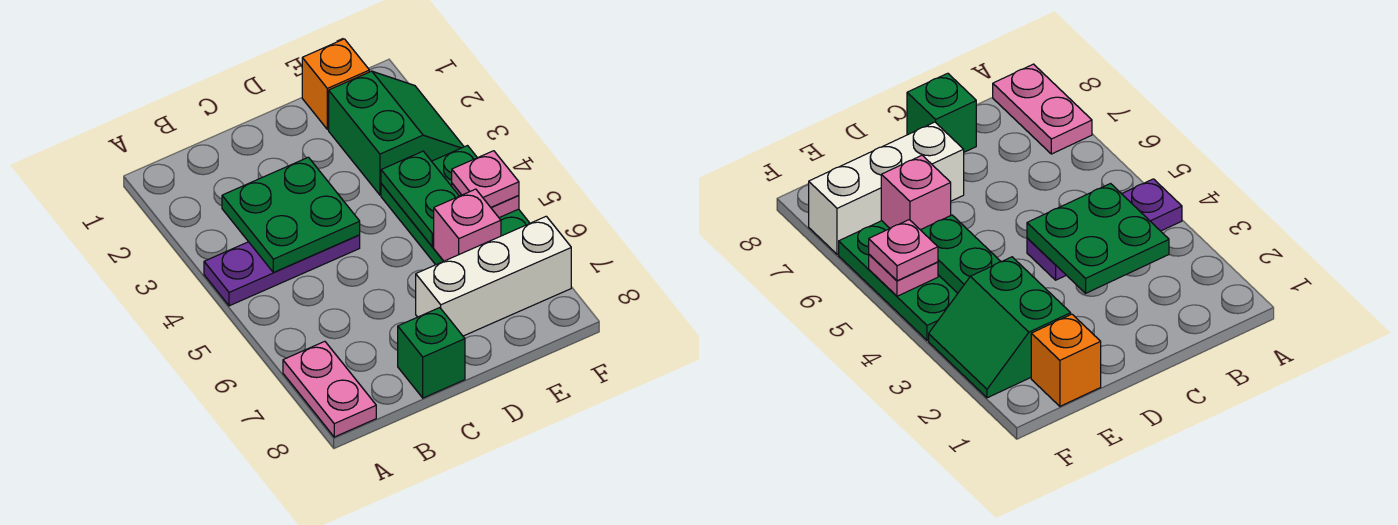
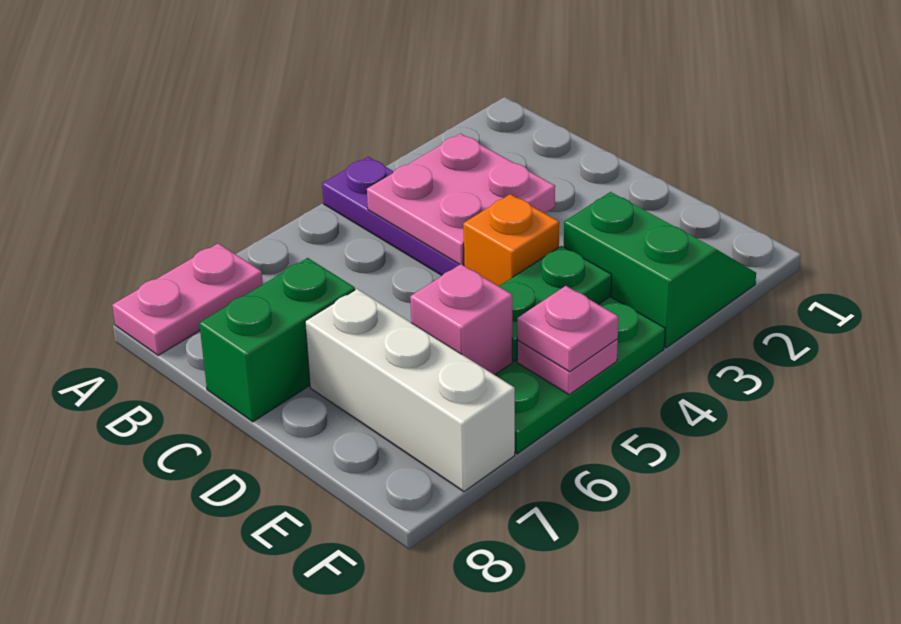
green plate B3:C4 level 2 -> pink plate B3:C4 level 2
green brick C8 level 1 -> green brick C7:C8 level 1
orange brick E1 level 1 -> orange brick D4 level 1
green slope E2:F3 level 1 top E -> green slope E2:F3 level 1 top 3

